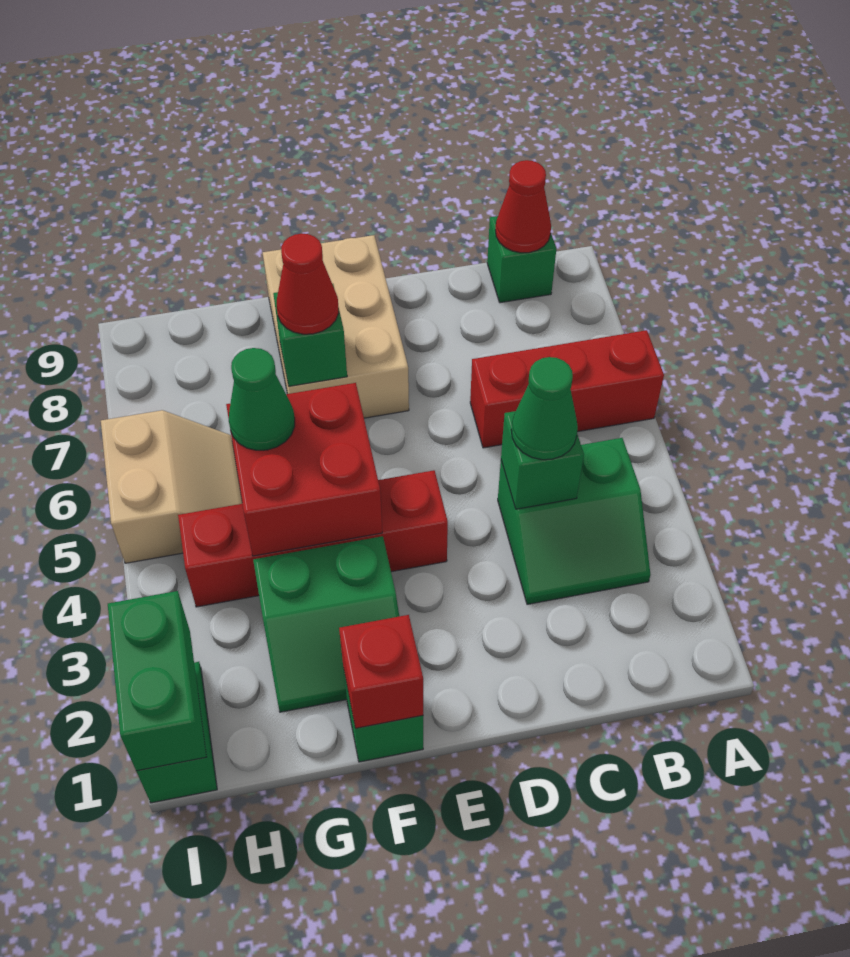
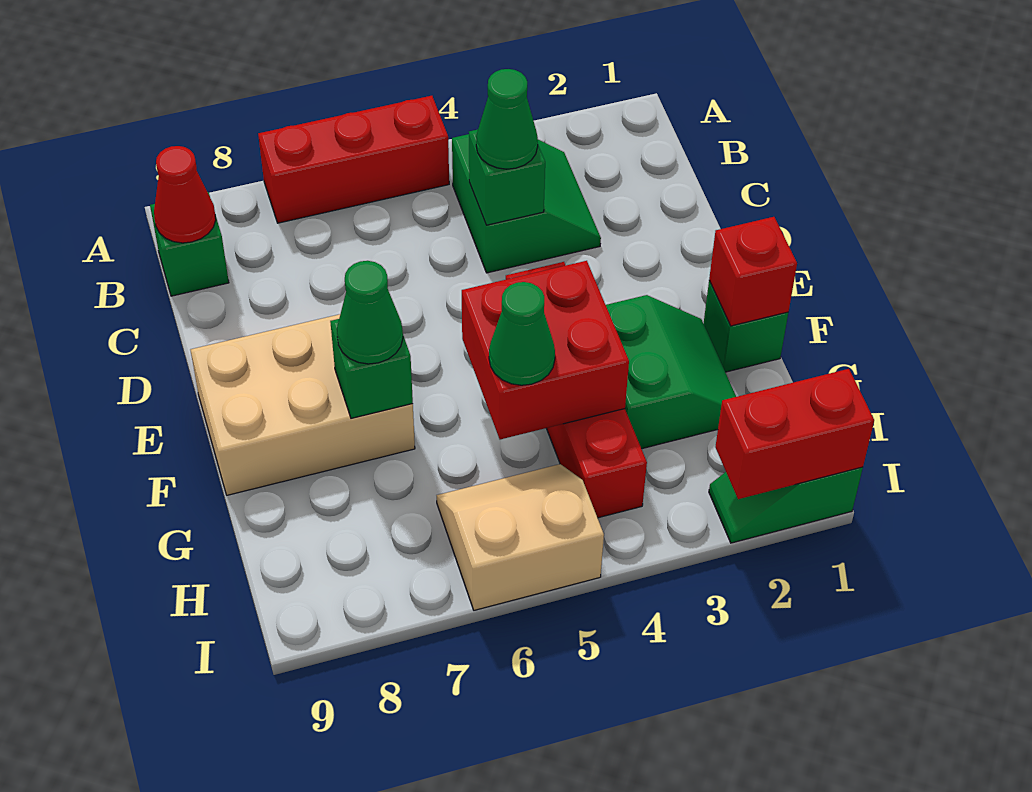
red brick A6:C6 level 1 -> red brick A5:A7 level 1
red cone F7 level 3 -> green cone F7 level 3
green brick I1:I2 level 2 -> red brick I1:I2 level 2

